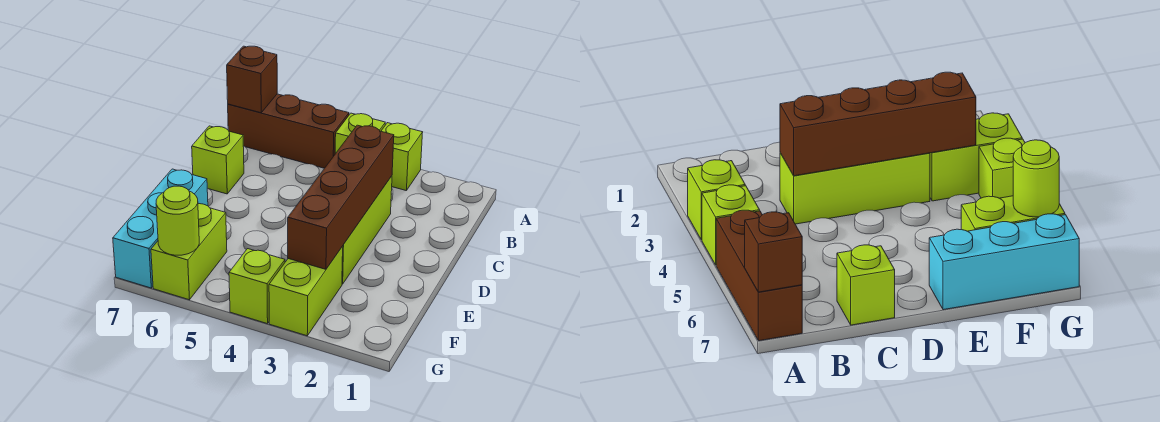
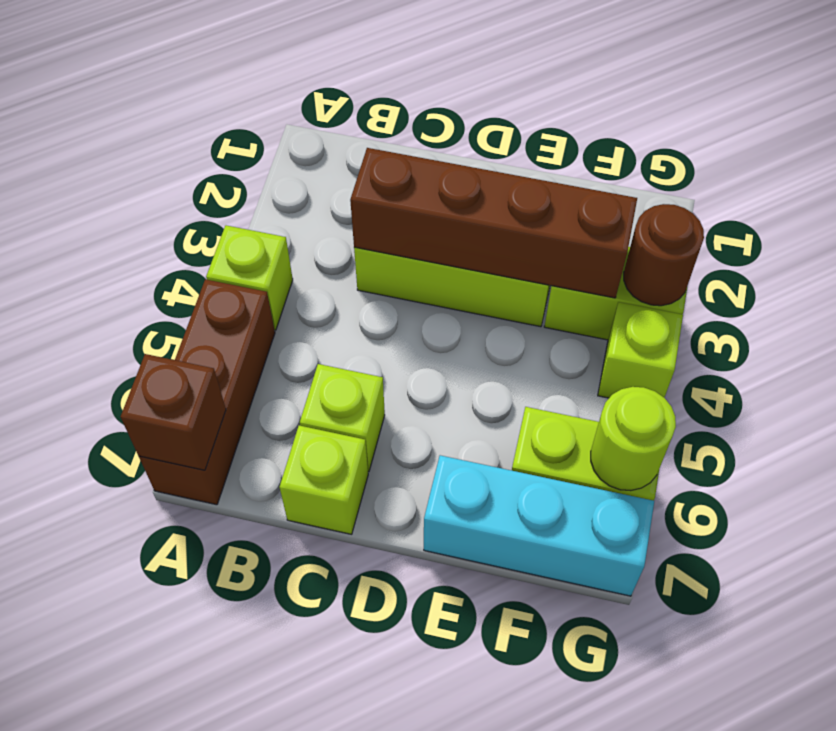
lime brick A3 level 1 -> lime brick C6 level 1
none -> brown round brick G3 level 2

